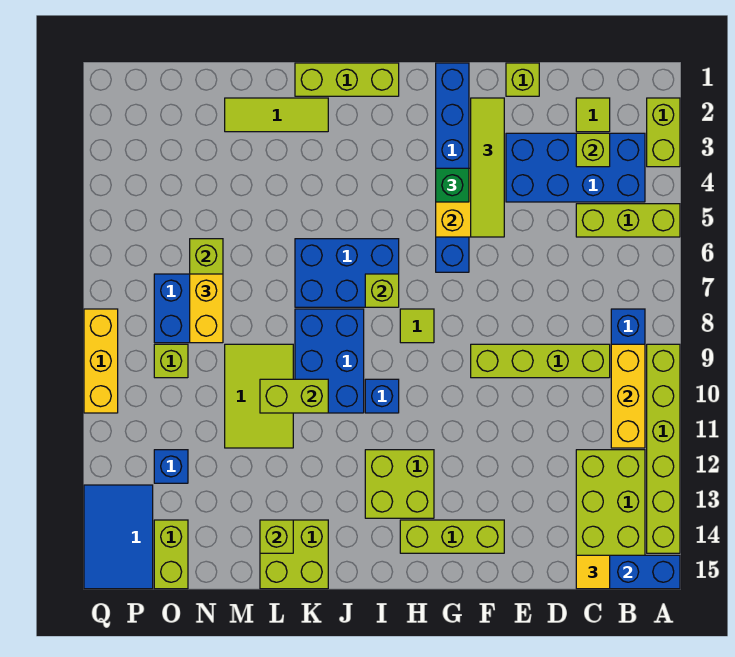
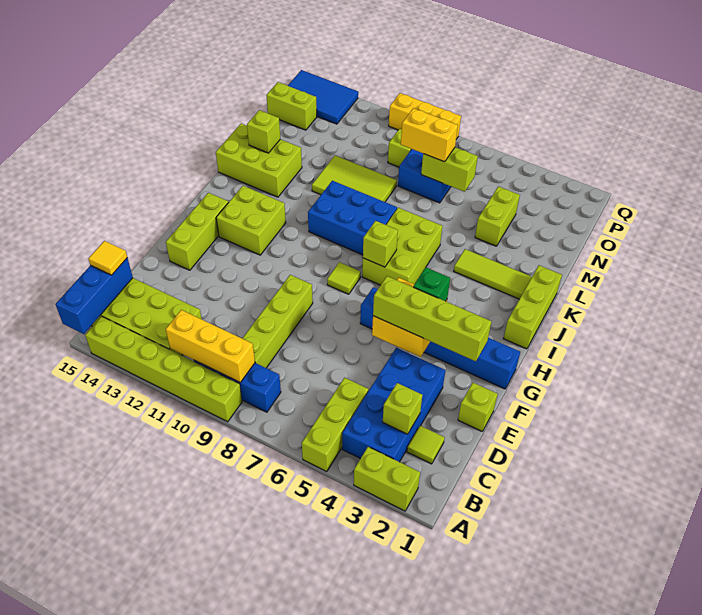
lime tile F2:F5 level 3 -> lime brick F2:F5 level 3
blue brick I6:K7 level 1 -> lime brick I6:K7 level 1
blue brick I10 level 1 -> none
lime tile K2:M2 level 1 -> lime tile K2:K4 level 1
lime brick K10:L10 level 2 -> lime brick M4:N4 level 1
lime brick K14:L15 level 1 -> lime brick K13:L15 level 1
blue brick O12 level 1 -> none

